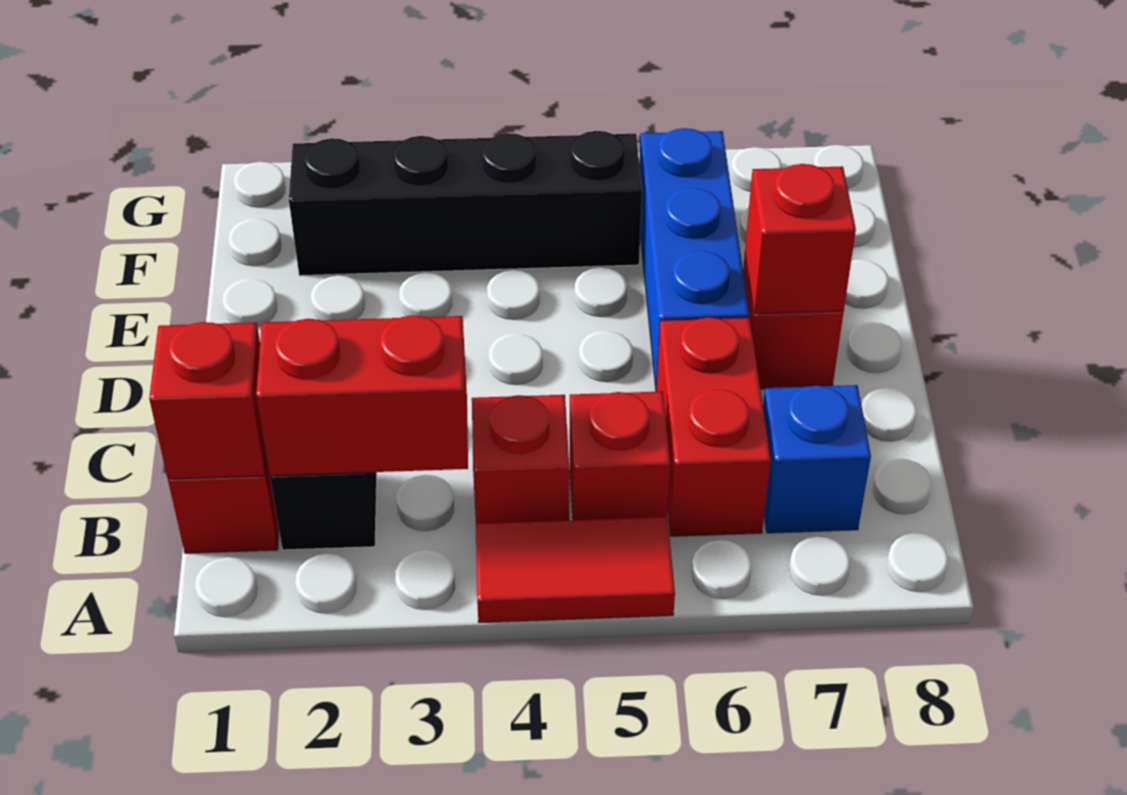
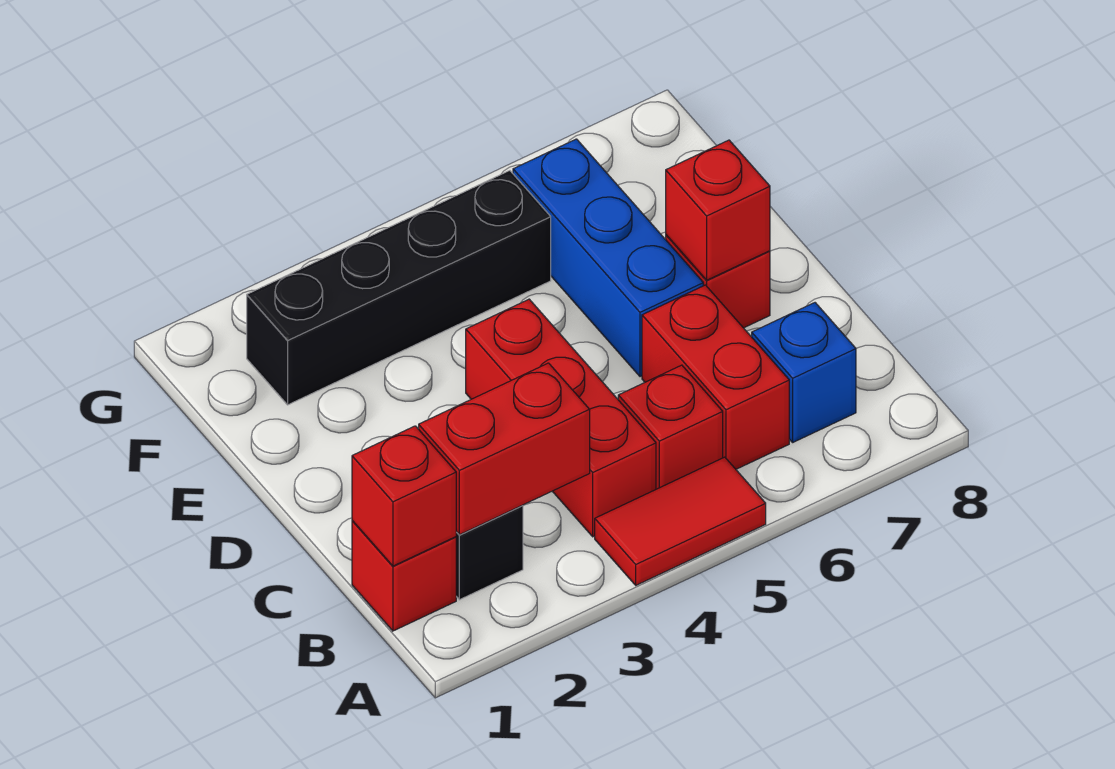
red brick B4 level 1 -> red brick B4:D4 level 1

